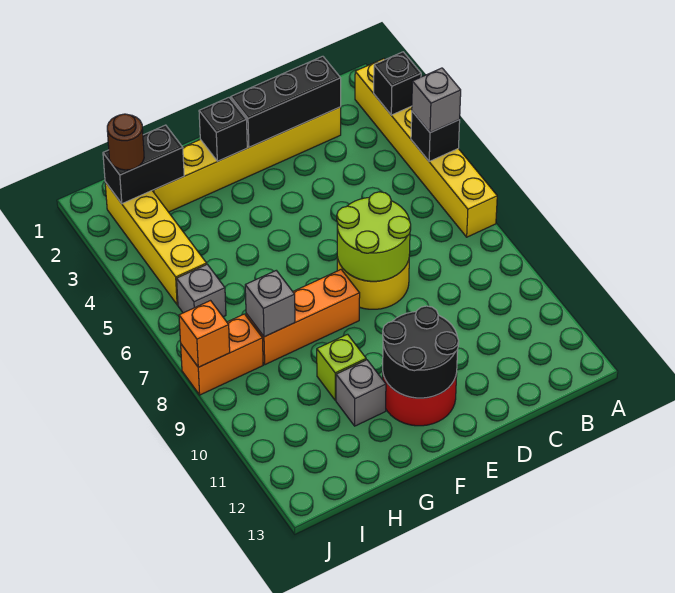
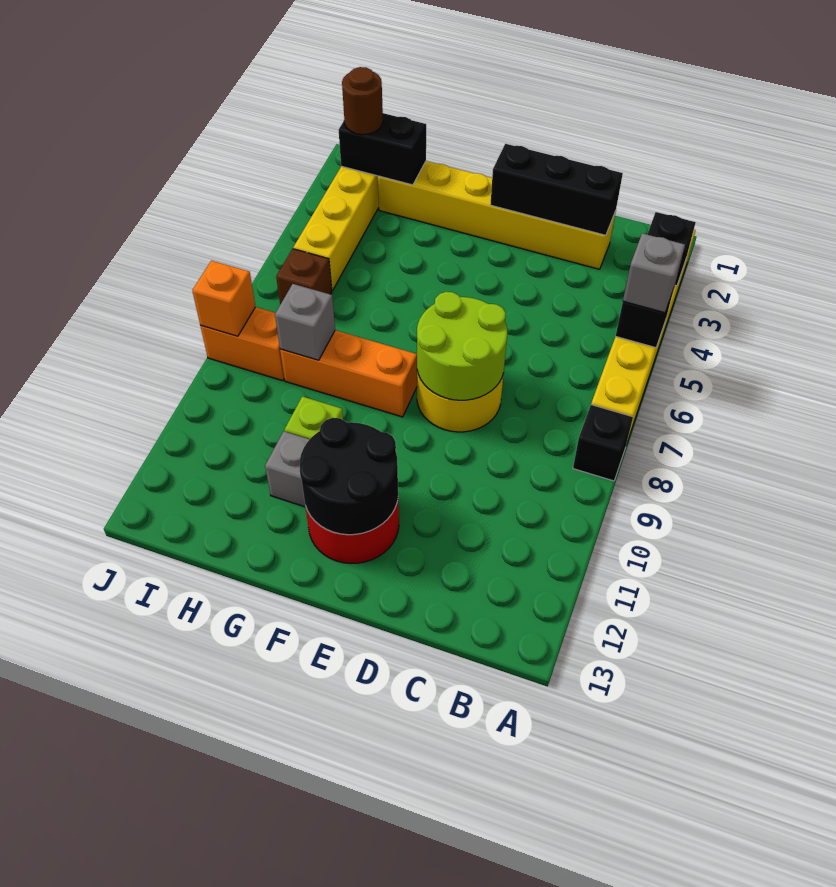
black brick F2 level 2 -> black brick A8 level 1
grey brick I6 level 1 -> brown brick I6 level 1

